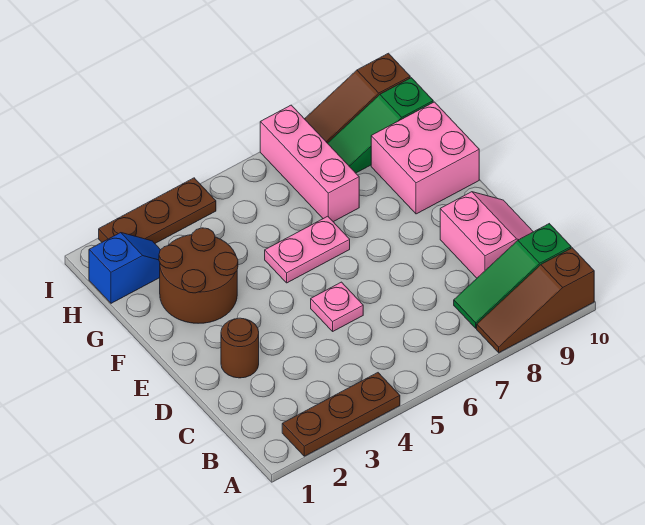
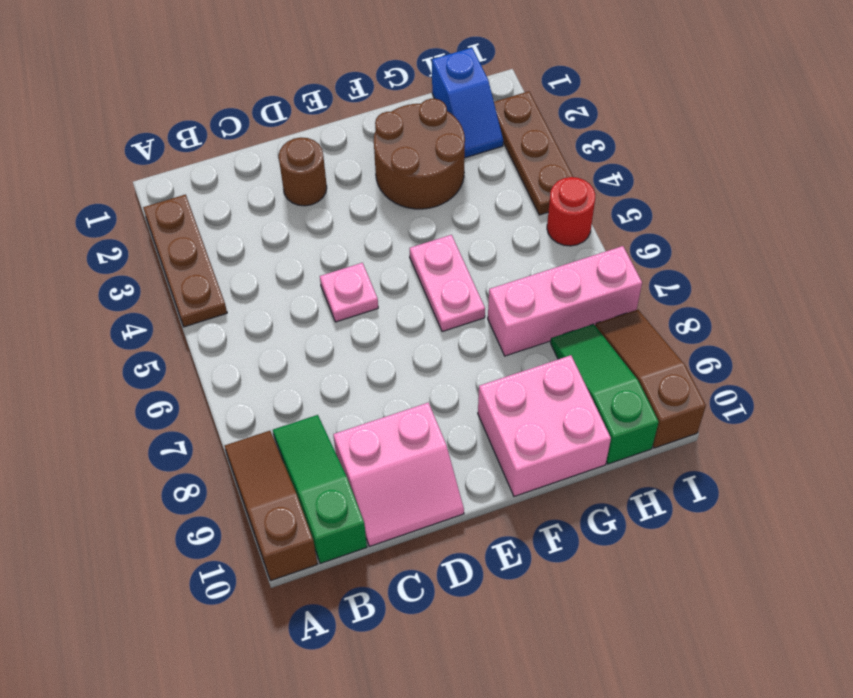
none -> red round brick I5 level 1

